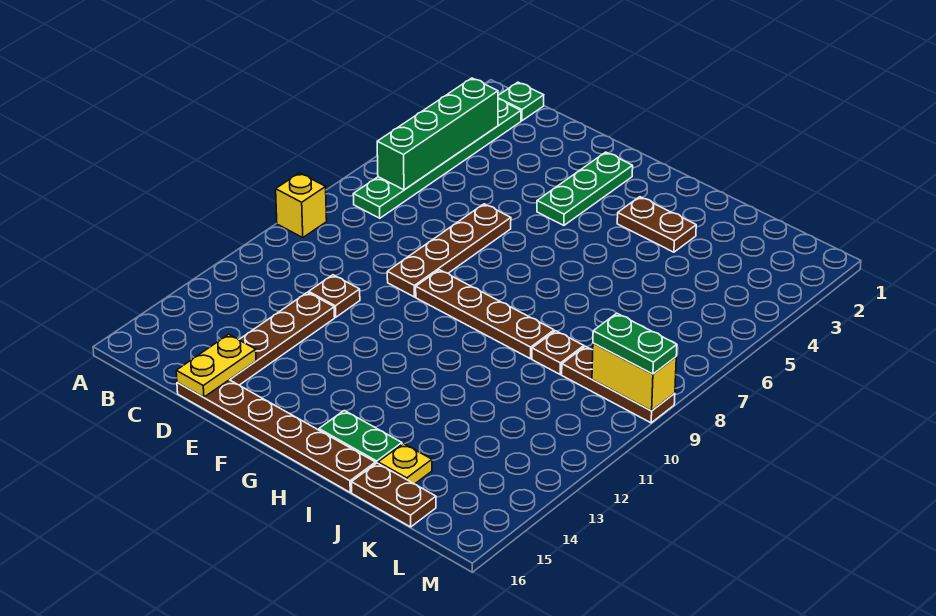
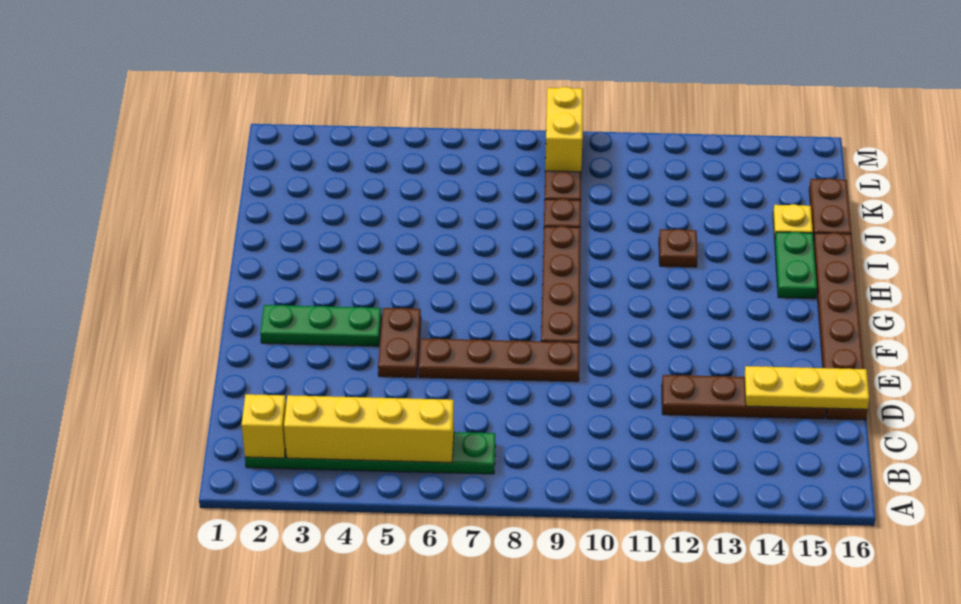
yellow brick A9 level 1 -> yellow brick B2 level 2
green plate B1 level 1 -> none
green brick B3:B6 level 2 -> yellow brick B3:B6 level 2
brown plate D11 level 1 -> brown plate I12 level 1
yellow plate D15:D16 level 2 -> yellow plate D14:D16 level 2
brown plate H3:I3 level 1 -> brown plate E5:F5 level 1
green plate L9:M9 level 3 -> none

